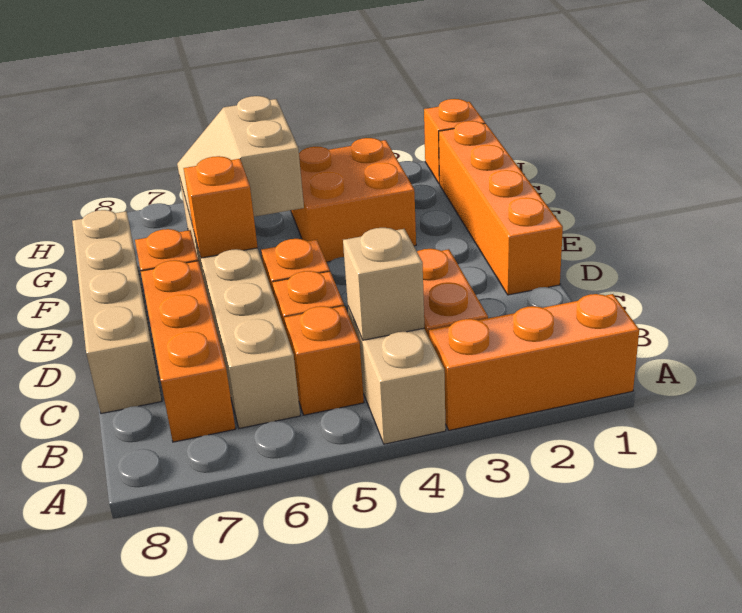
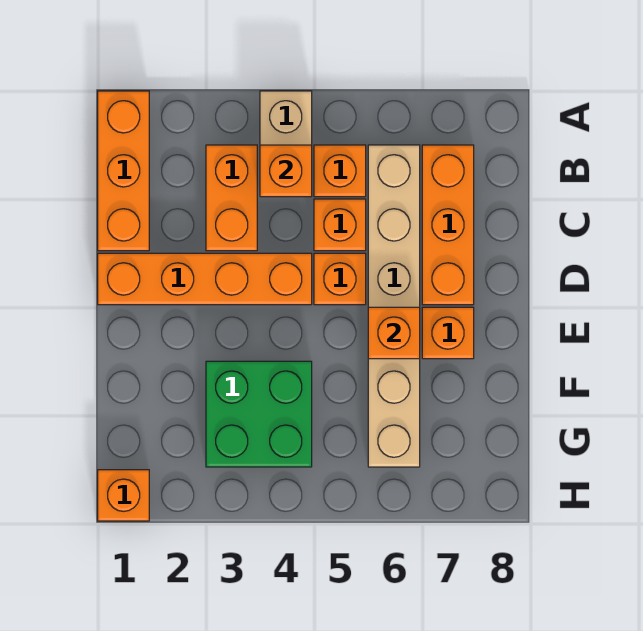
orange brick A1:A3 level 1 -> orange brick A1:C1 level 1
tan brick B4 level 2 -> orange brick B4 level 2
tan brick C8:F8 level 1 -> none
orange brick D1:G1 level 1 -> orange brick D1:D4 level 1
orange brick F3:G4 level 1 -> green brick F3:G4 level 1
tan slope F5:G6 level 2 top 5 -> none

